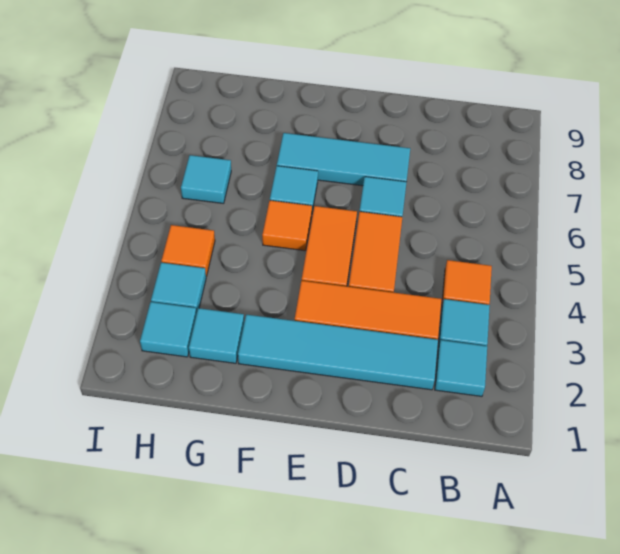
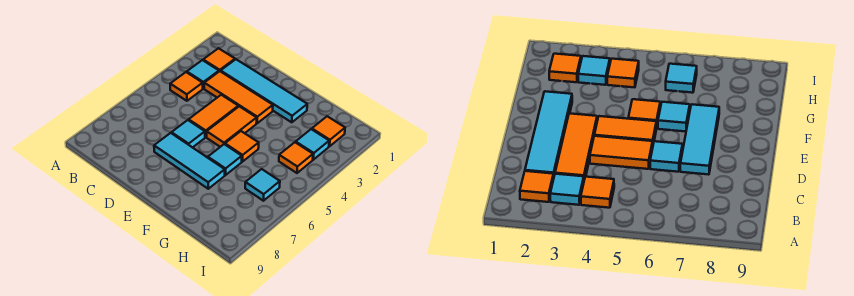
cyan tile B2 level 1 -> orange tile B2 level 1
cyan tile G2 level 1 -> none
cyan tile H2 level 1 -> orange tile H2 level 1

